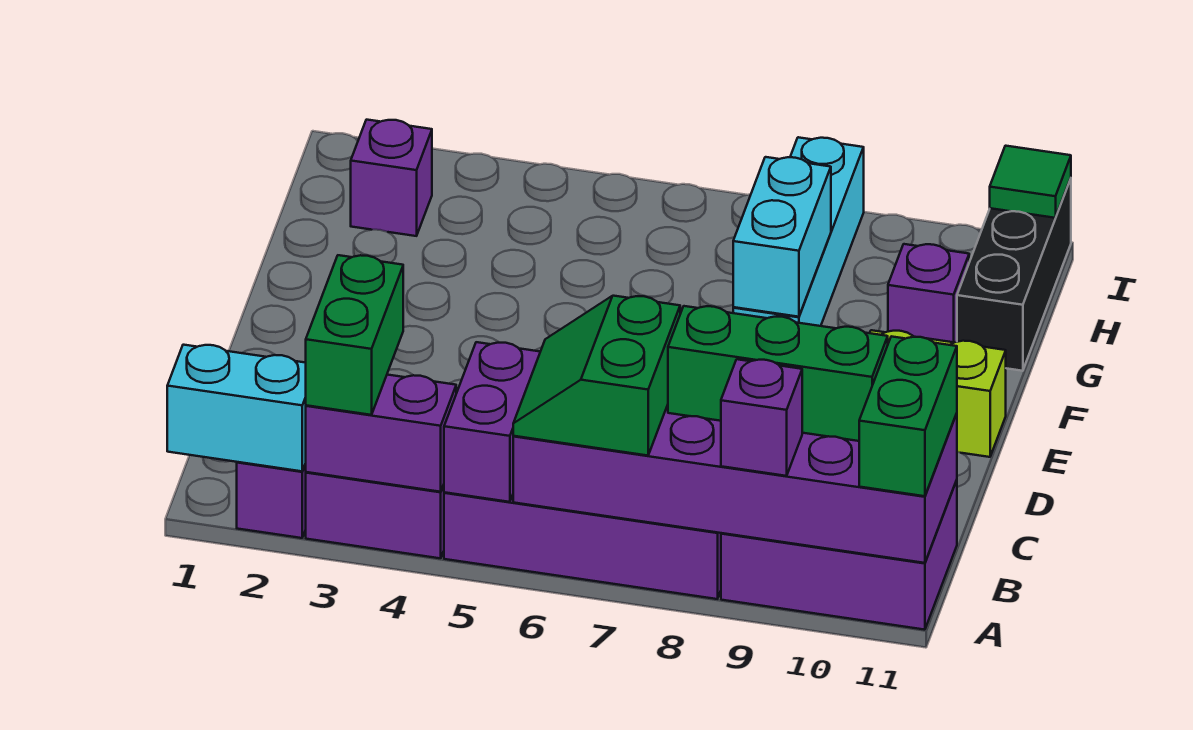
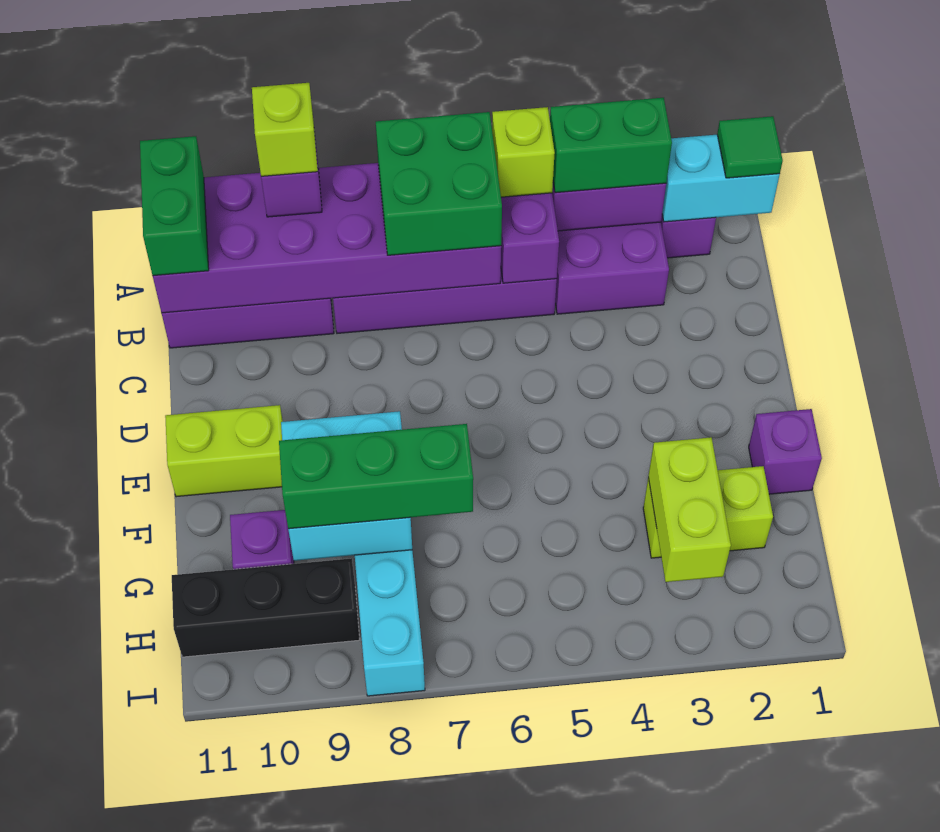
green brick A3:B3 level 3 -> green brick A3:A4 level 3
none -> lime brick A5 level 3
green slope A6:B7 level 3 top 7 -> green brick A6:B7 level 3
none -> lime brick A9 level 4
green brick B8:B10 level 3 -> green brick G7:G9 level 3
cyan brick F8:G8 level 2 -> cyan brick F8:G9 level 2
none -> lime brick G2:G3 level 1
none -> lime brick G3:H3 level 2
black brick G11:I11 level 1 -> black brick H9:H11 level 1
purple brick H2 level 1 -> purple brick F1 level 1
green tile I11 level 2 -> green tile A1 level 3

